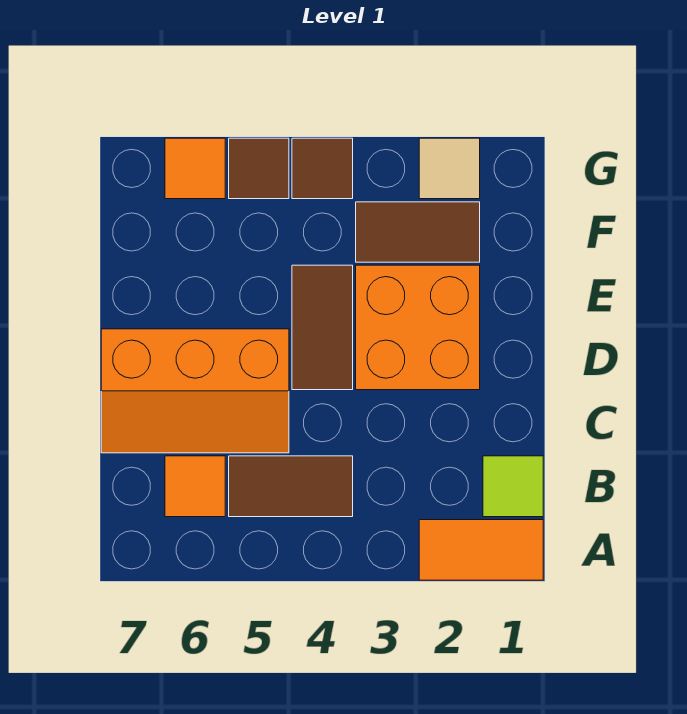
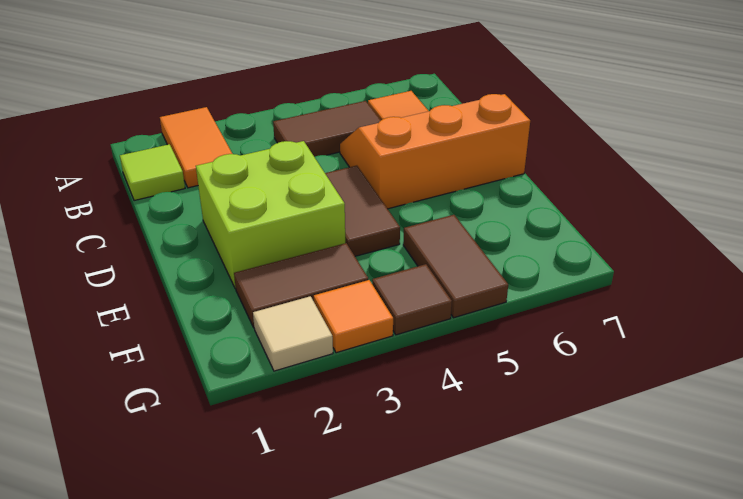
orange tile A1:A2 level 1 -> orange tile A2:B2 level 1
orange brick D2:E3 level 1 -> lime brick D2:E3 level 1
brown tile G5 level 1 -> brown tile F5:G5 level 1
orange tile G6 level 1 -> orange tile G3 level 1

